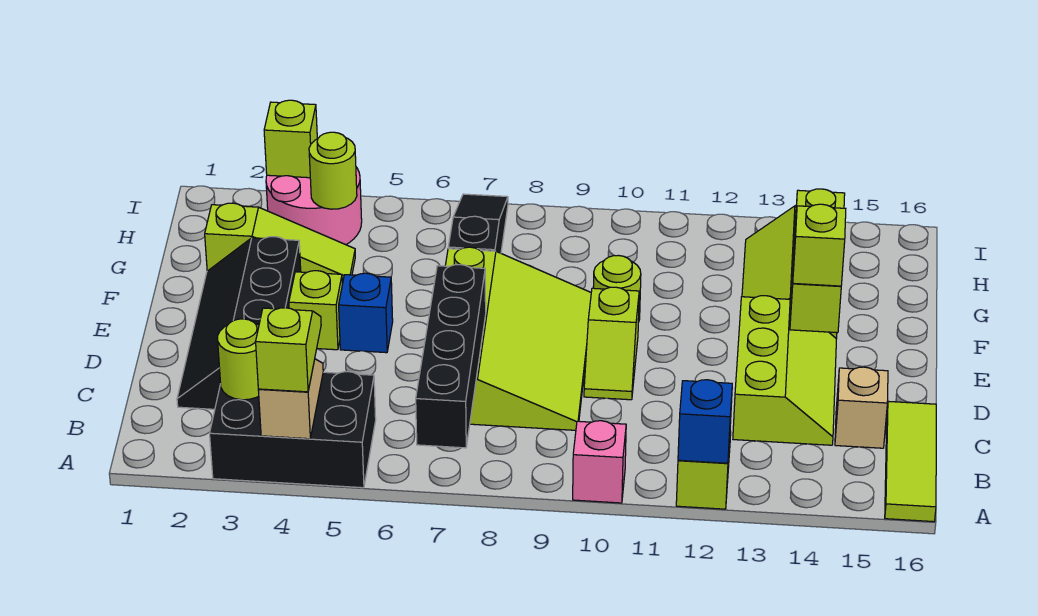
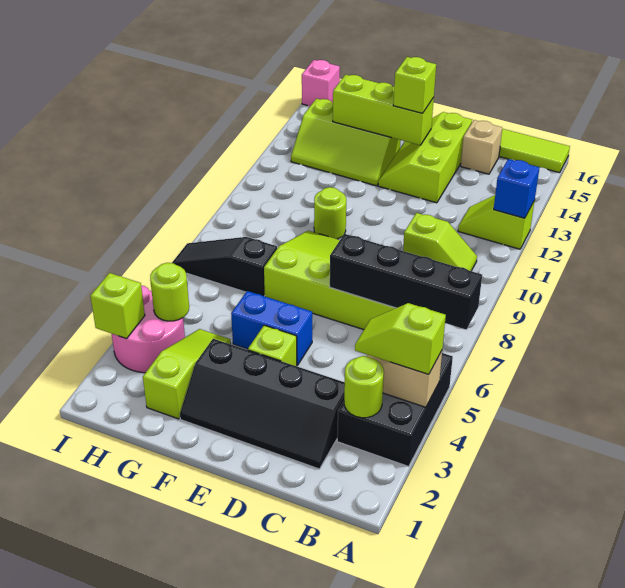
pink brick A10 level 1 -> pink brick I16 level 1
lime slope C13:E14 level 1 top 13 -> lime slope D13:E15 level 1 top D
lime slope D10:E10 level 1 top E -> lime slope B10:C10 level 1 top C
blue brick E5 level 1 -> blue brick E5:F5 level 1

